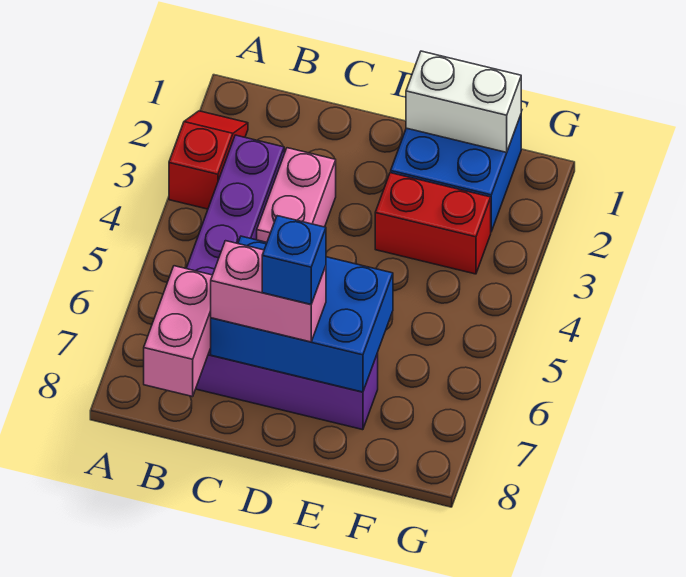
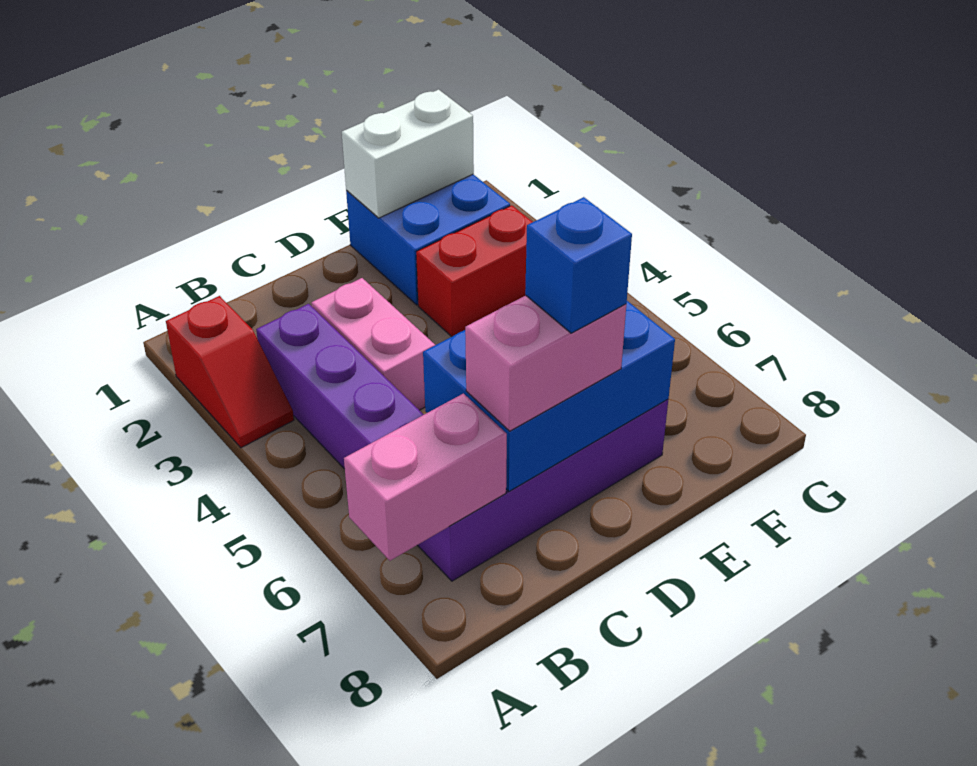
red slope A2:A3 level 1 top 3 -> red slope A2:A3 level 1 top 2
pink brick B7:B8 level 2 -> pink brick A7:B7 level 2

